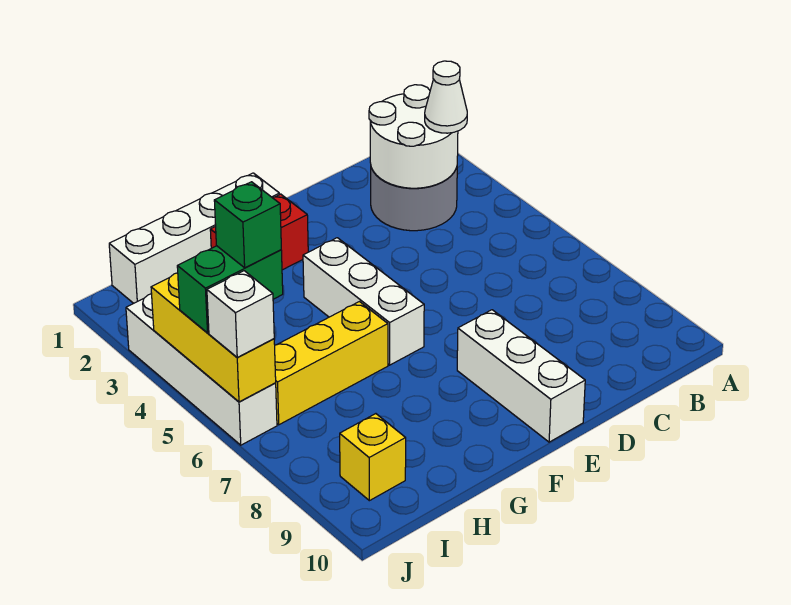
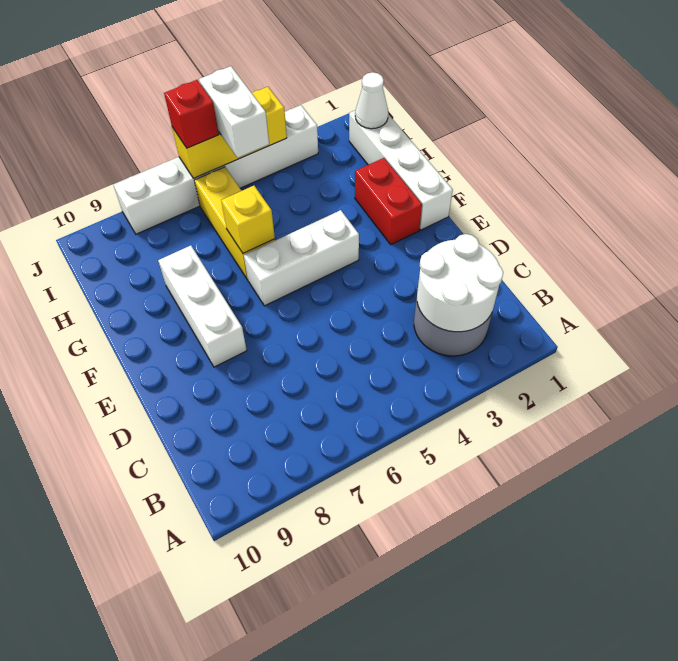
white cone B3 level 3 -> white cone I1 level 2
white brick E8:E10 level 1 -> white brick E8:G8 level 1
green brick I5:J5 level 3 -> white brick I5:J5 level 3
green brick I5 level 4 -> none
yellow brick I9 level 1 -> yellow brick G6 level 2
white brick J3:J6 level 1 -> white brick J3:J8 level 1
white brick J6 level 3 -> red brick J6 level 3

